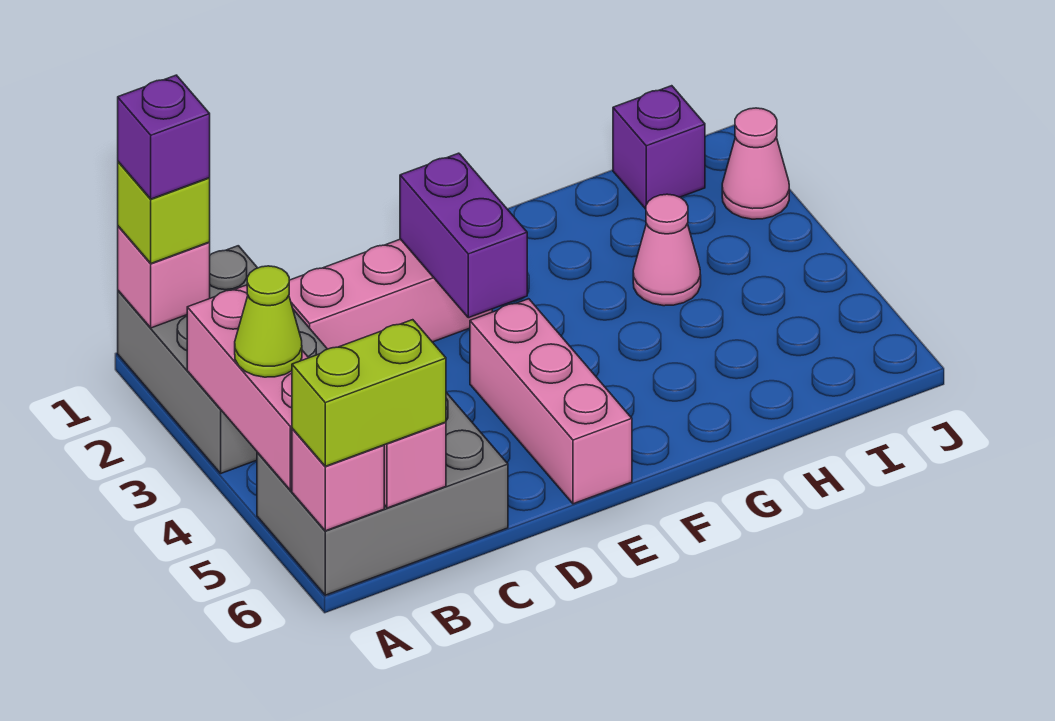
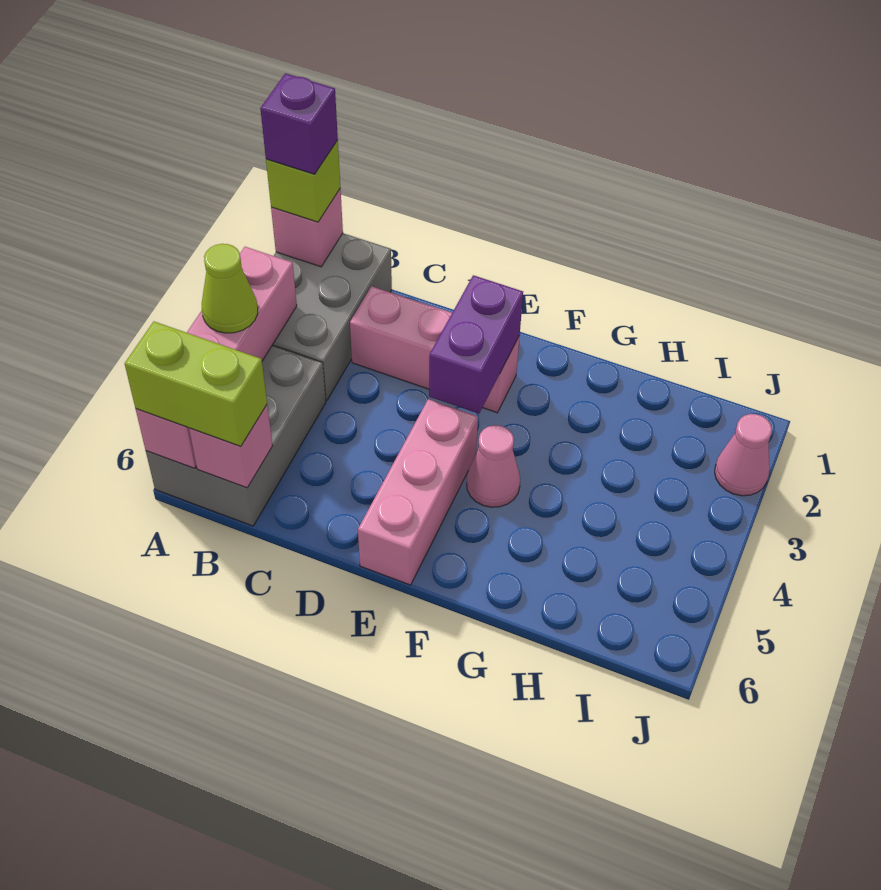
grey brick A5:C6 level 1 -> grey brick A4:B6 level 1
pink cone H3 level 1 -> pink cone F4 level 1
purple brick I1 level 1 -> none

